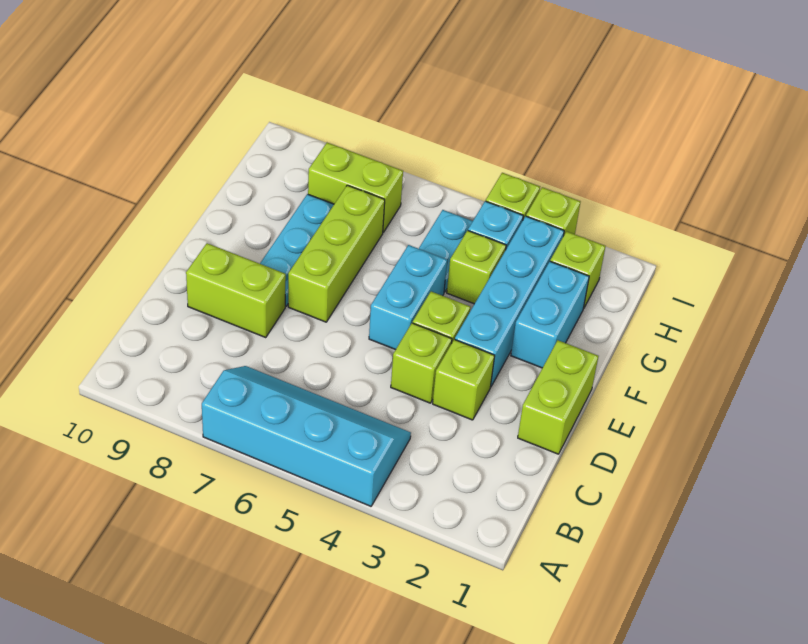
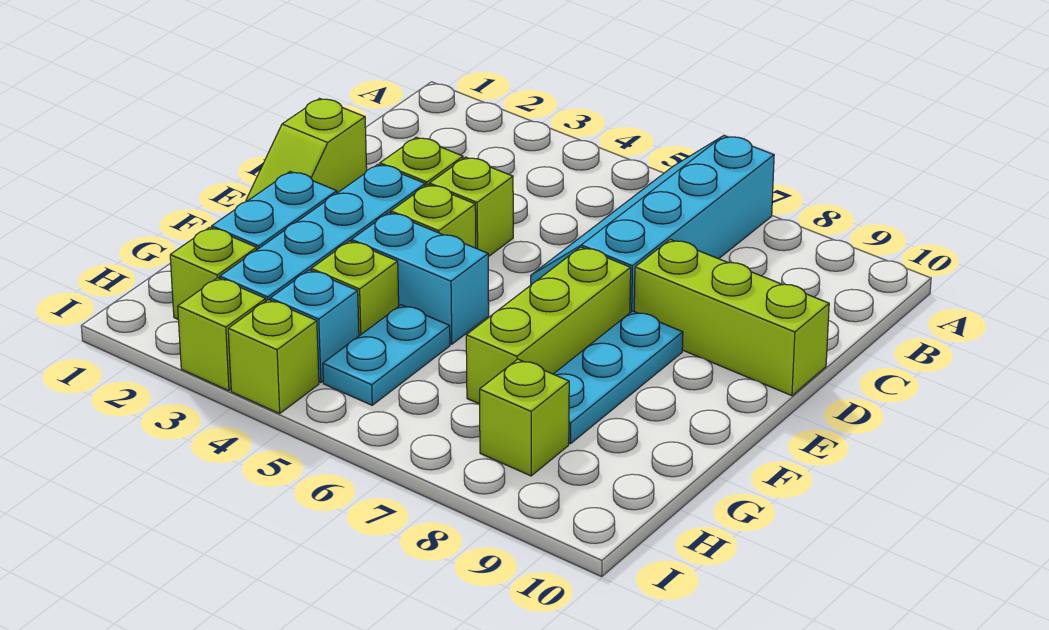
cyan slope A4:B7 level 1 top A -> cyan slope A6:D7 level 1 top 7
lime brick D1:E1 level 1 -> lime slope D1:E1 level 1 top D
lime brick D8:D9 level 1 -> lime brick D8:D10 level 1
cyan brick E5:F5 level 1 -> cyan brick F4:F5 level 1
lime brick H7:H8 level 1 -> lime brick H8 level 1

